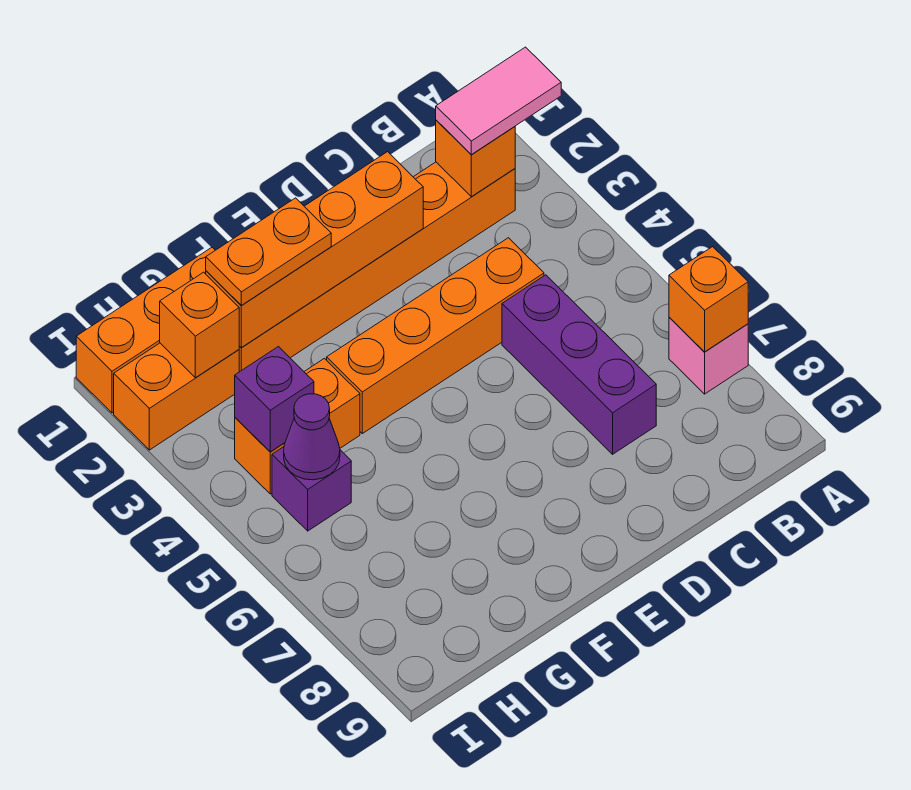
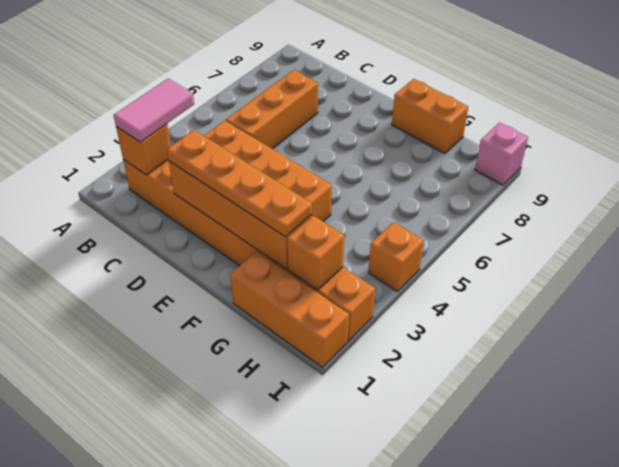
pink tile A2:B2 level 3 -> pink tile B2:B3 level 3
pink brick A7 level 1 -> pink brick I9 level 1
orange brick A7 level 2 -> orange brick I4 level 1
purple brick C5:C7 level 1 -> orange brick C5:C7 level 1
orange plate F2:G2 level 3 -> orange plate D2:G2 level 3
orange brick G4:H4 level 1 -> orange brick F9:G9 level 1
purple brick H4 level 2 -> none
purple brick H5 level 1 -> none
purple cone H5 level 2 -> none

